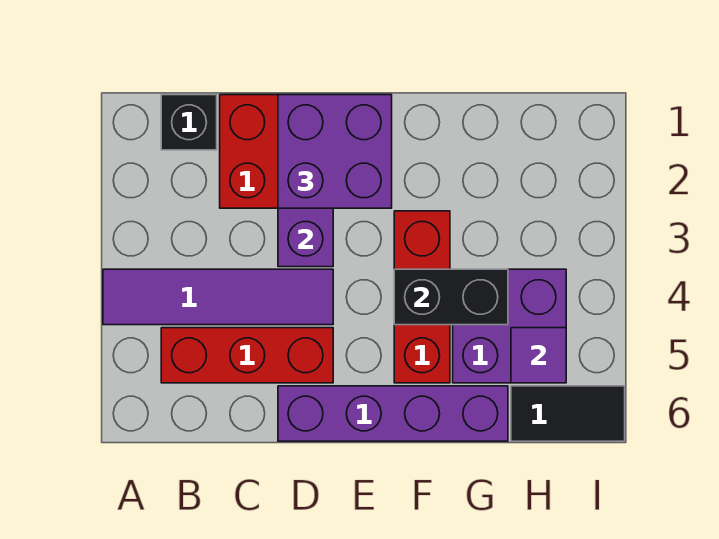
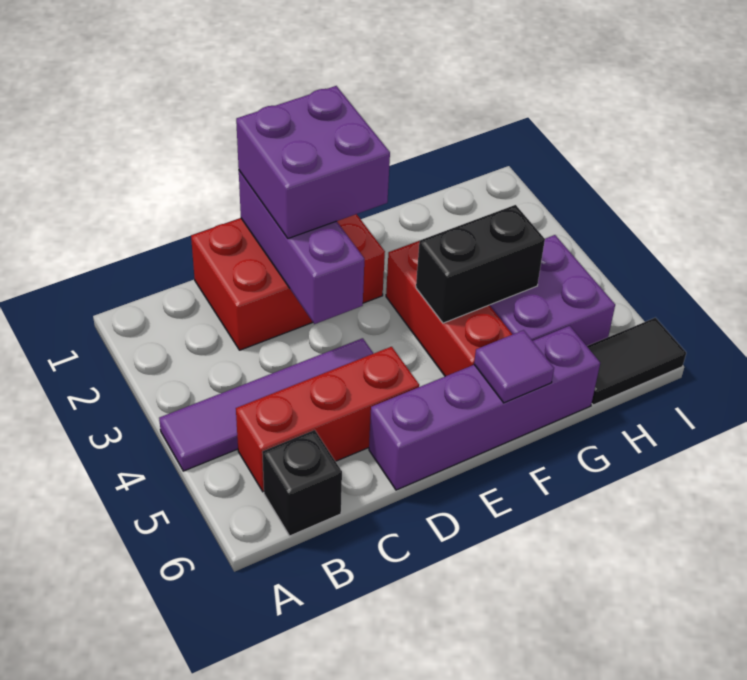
black brick B1 level 1 -> black brick B6 level 1
purple tile H5 level 2 -> purple tile F6 level 2

